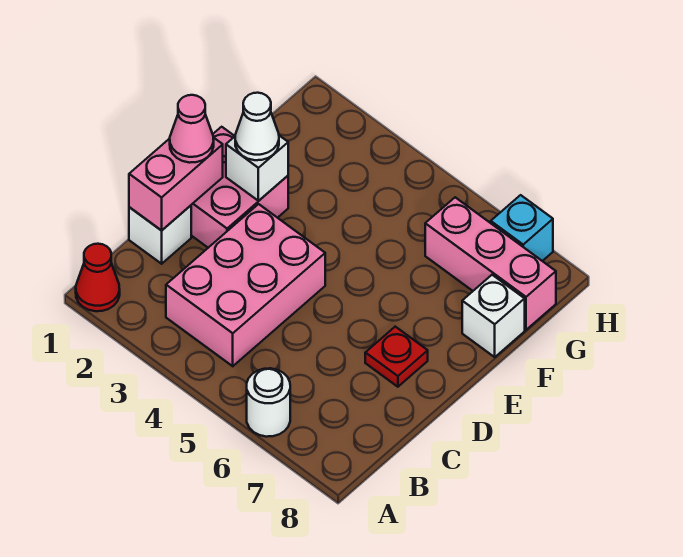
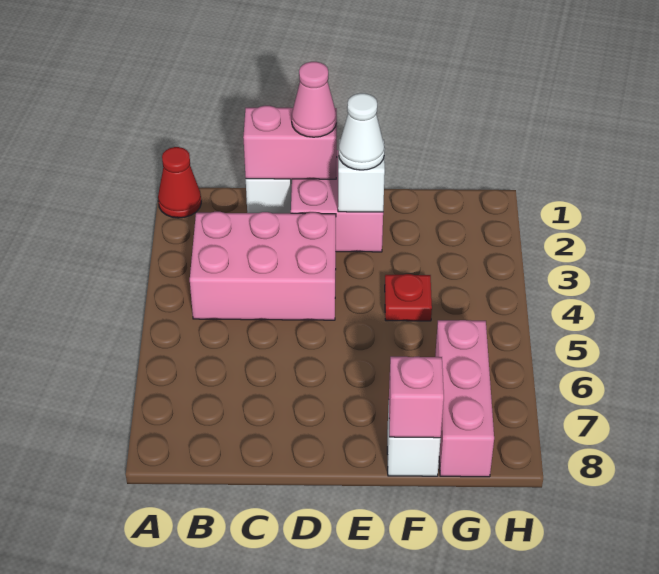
white round brick A6 level 1 -> none
red plate D7 level 1 -> red plate F4 level 1
none -> pink brick F8 level 2
cyan brick H7 level 1 -> none

